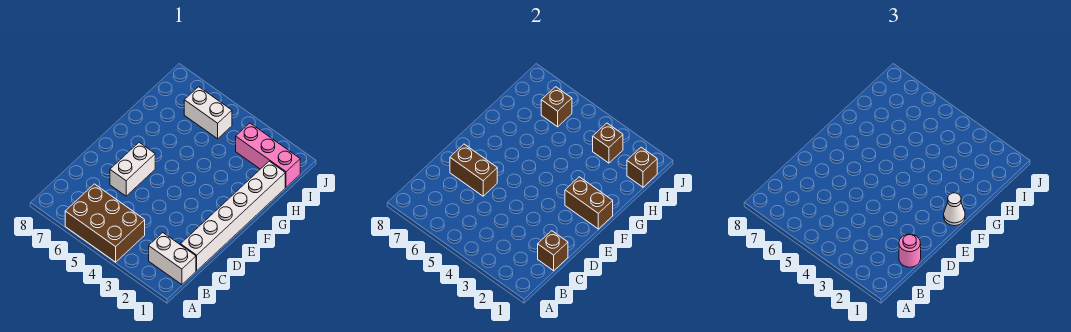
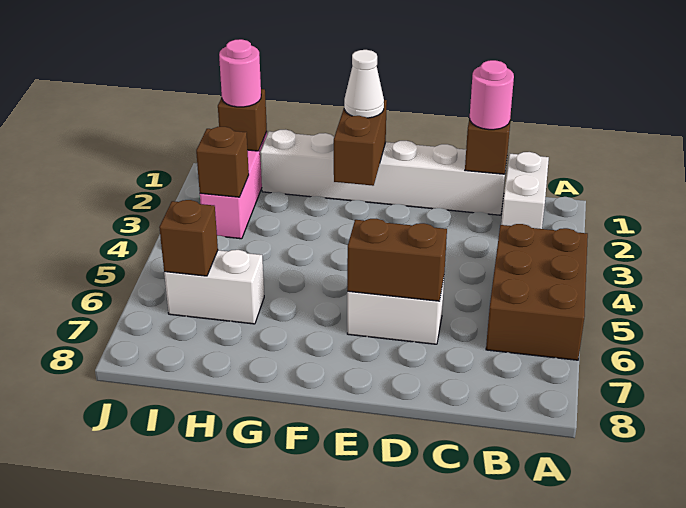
brown brick D6:D7 level 2 -> brown brick D6:E6 level 2
none -> pink round brick I1 level 3
white brick I5:I6 level 1 -> white brick H6:I6 level 1

